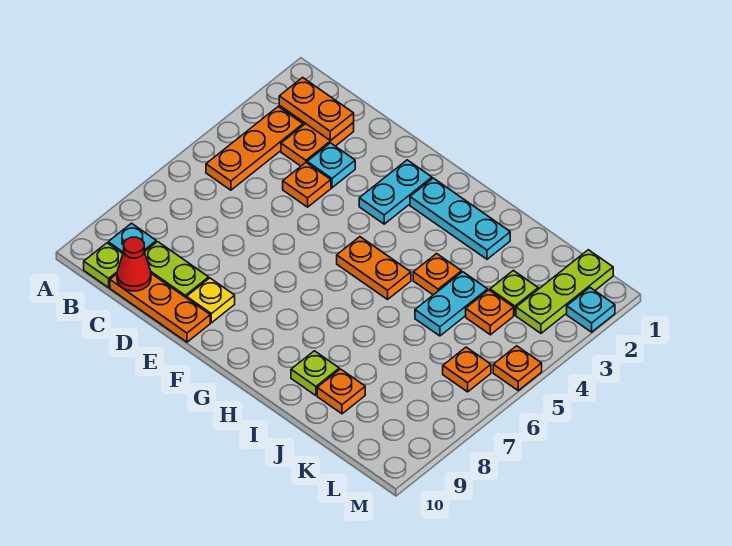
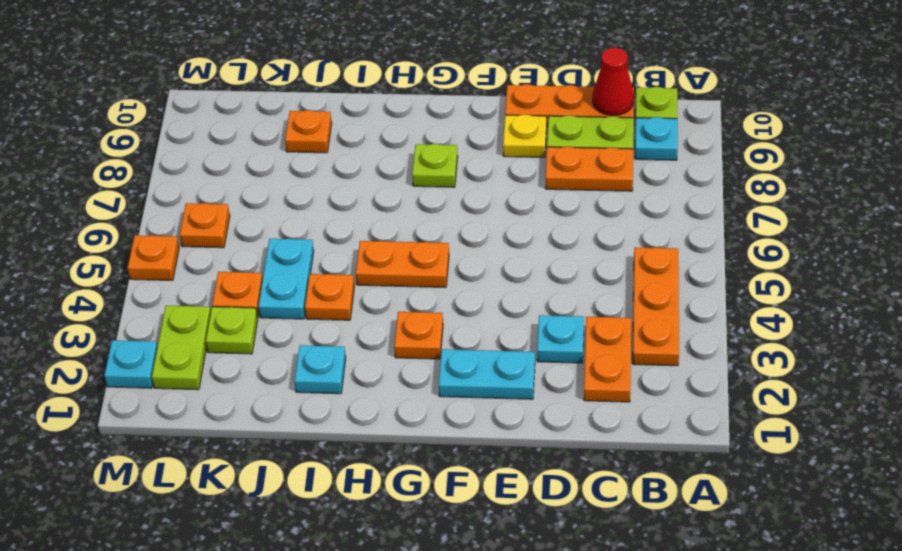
orange plate B2:C2 level 2 -> orange plate C8:D8 level 1
orange plate D4 level 1 -> orange plate G3 level 1
cyan plate F2:F3 level 1 -> cyan plate E2:F2 level 1
cyan plate G2:I2 level 1 -> cyan plate I2 level 1
lime plate I9 level 1 -> lime plate G8 level 1
lime plate L1:L3 level 1 -> lime plate L2:L3 level 1

